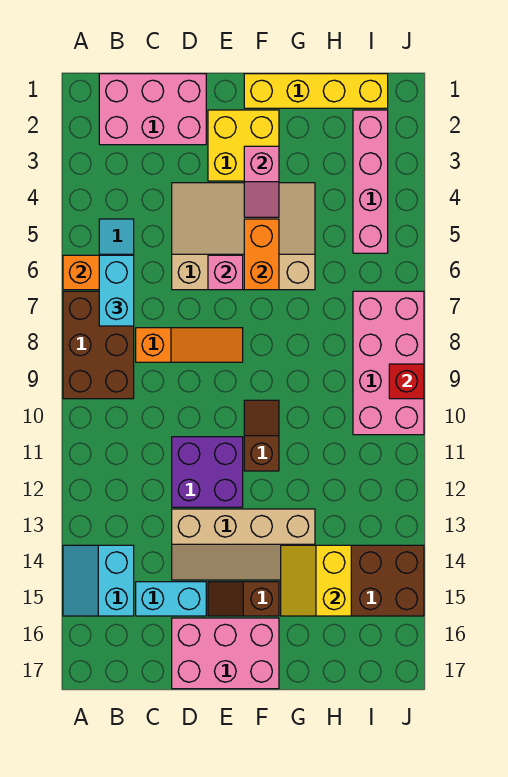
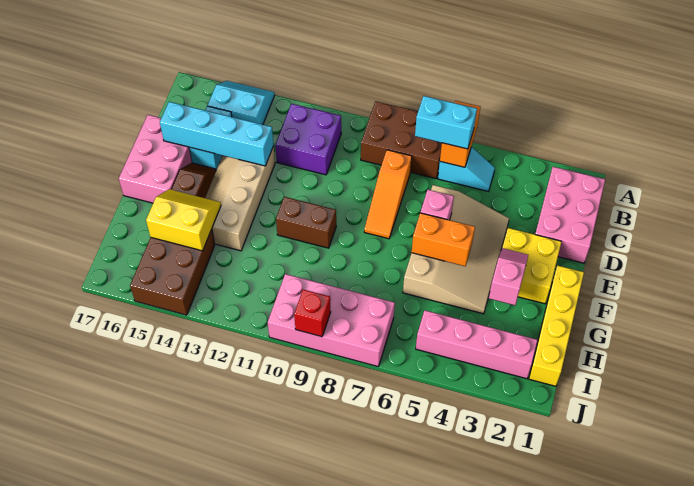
purple brick D11:E12 level 1 -> purple brick B11:C12 level 1
none -> cyan brick D13:D16 level 2
pink slope F3:F4 level 2 top 3 -> pink slope F3:G3 level 2 top G
brown slope F10:F11 level 1 top 11 -> brown brick F10:F11 level 1

